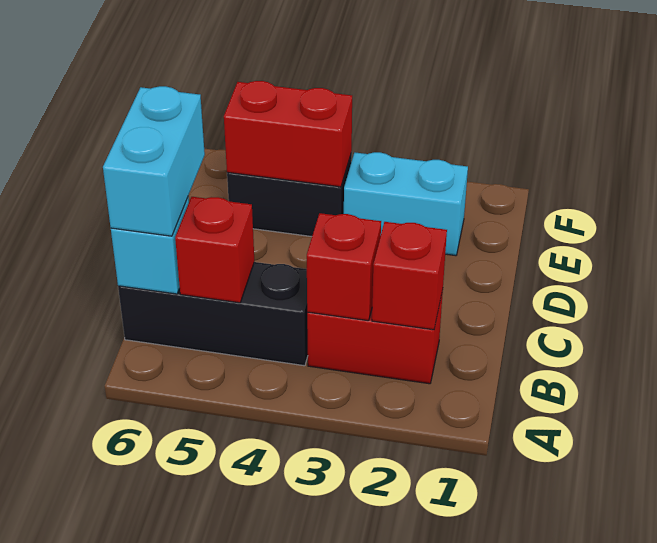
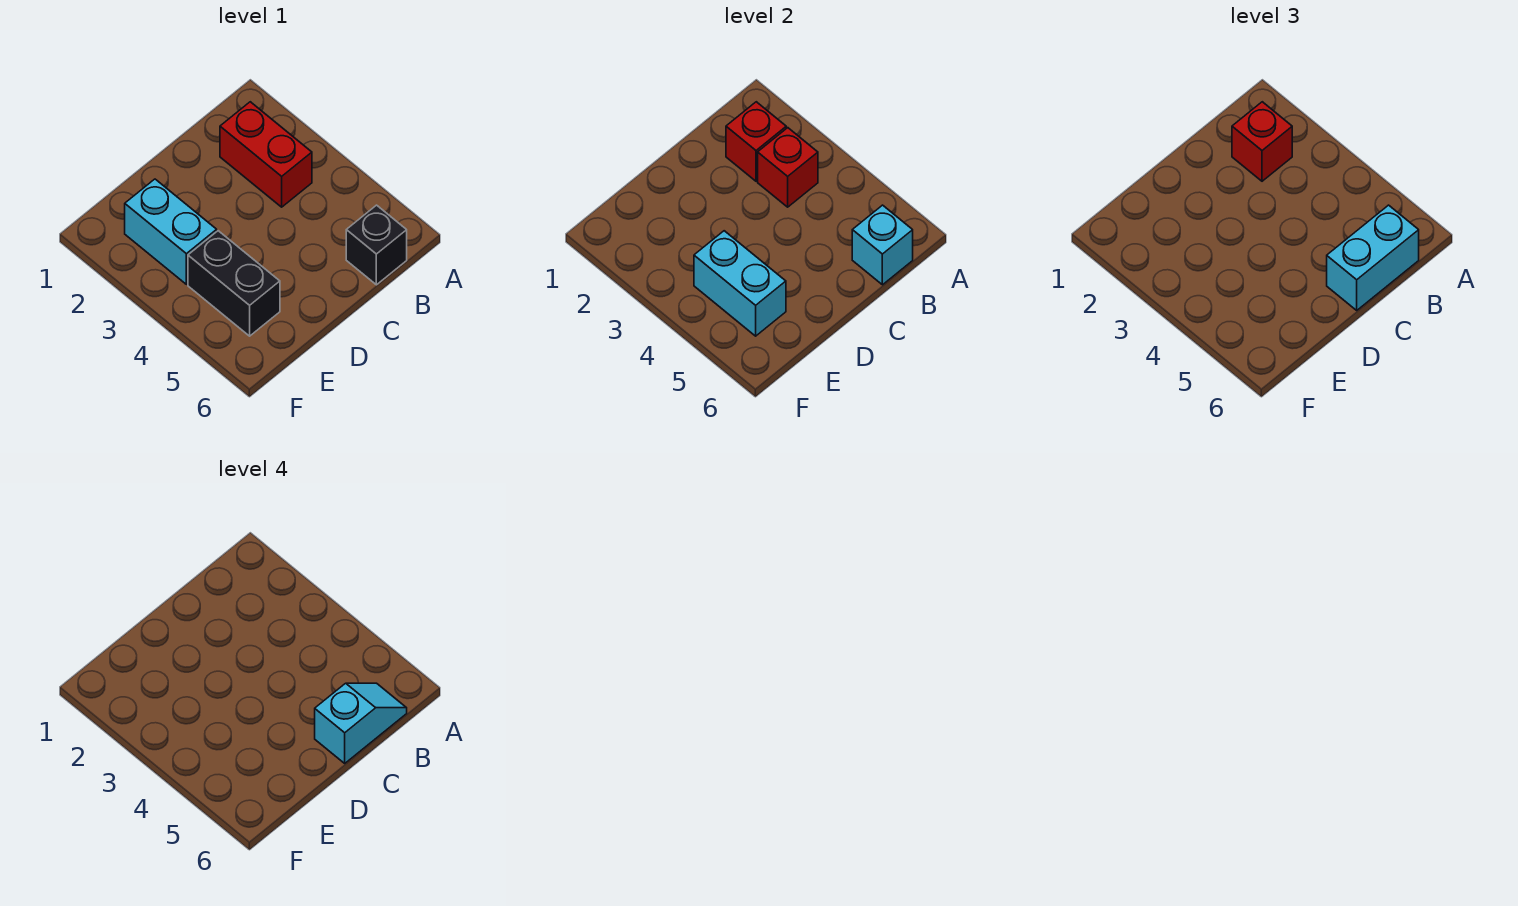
black brick B4:B6 level 1 -> black brick B6 level 1
red brick B5 level 2 -> red brick B2 level 3
none -> cyan slope B6:C6 level 4 top C
red brick E4:E5 level 2 -> cyan brick E4:E5 level 2

